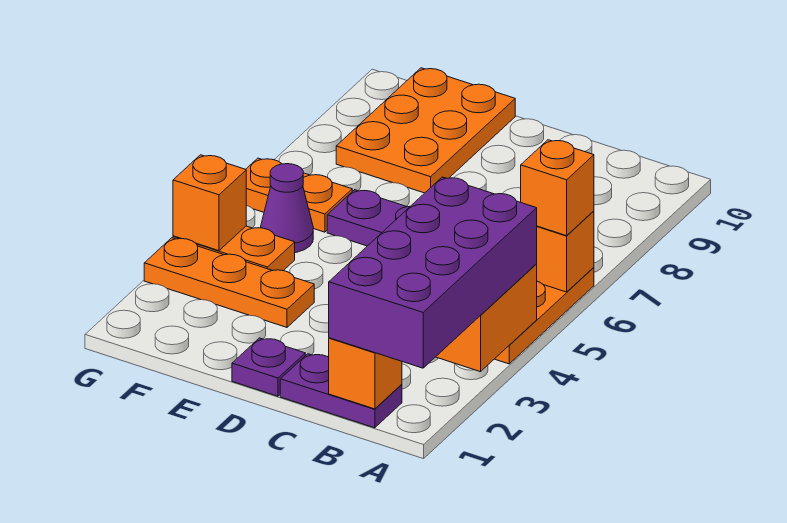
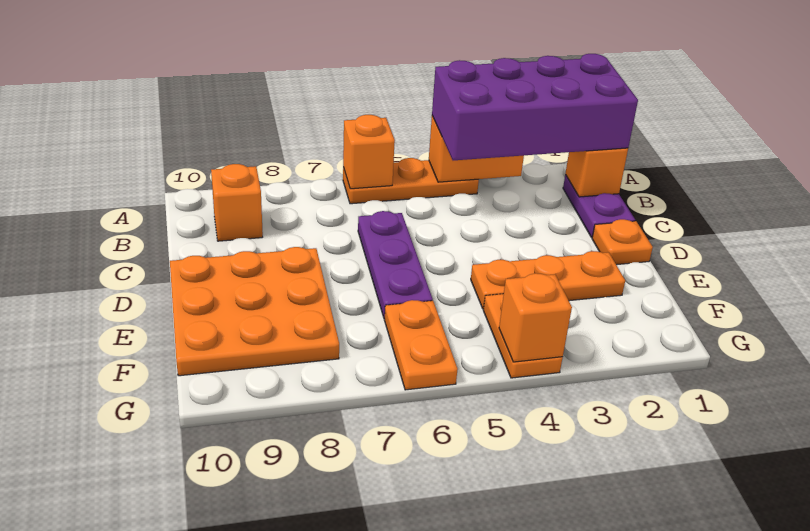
orange brick A6 level 3 -> orange brick B9 level 1
purple plate D1 level 1 -> orange plate D1 level 1
orange plate E3:G3 level 1 -> orange plate E2:E4 level 1
orange plate E8:F10 level 1 -> orange plate D8:F10 level 1
purple cone F5 level 1 -> none

